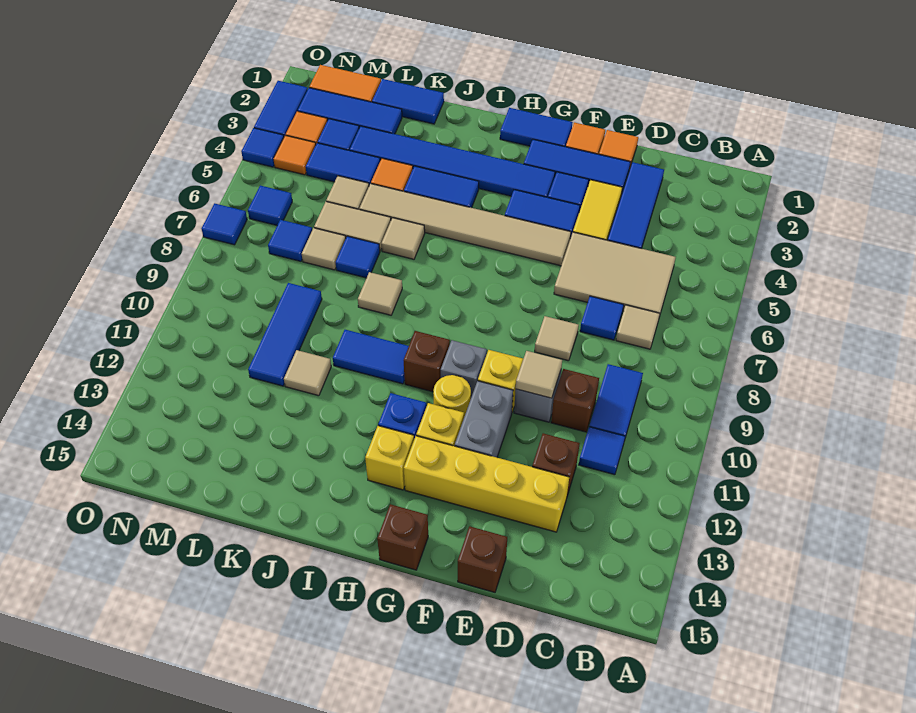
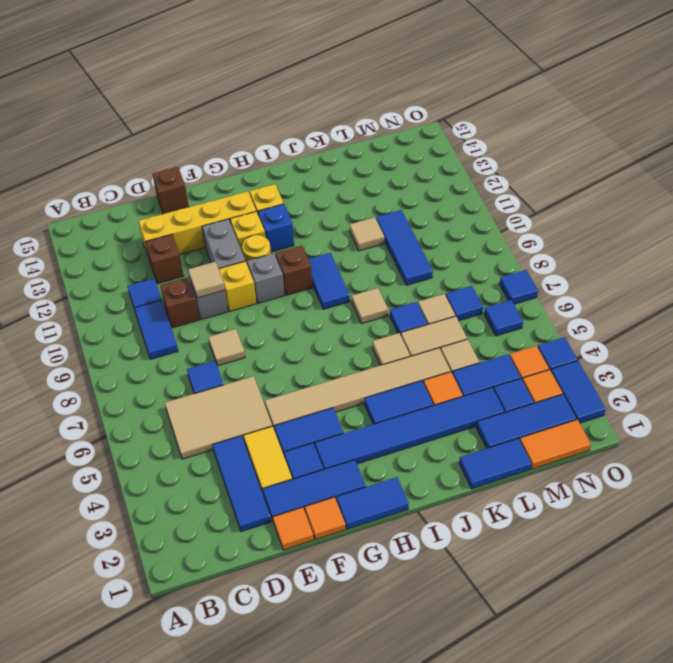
tan tile C7 level 1 -> none
brown brick G15 level 1 -> none
blue tile I10:J10 level 1 -> blue tile I9:I10 level 1

